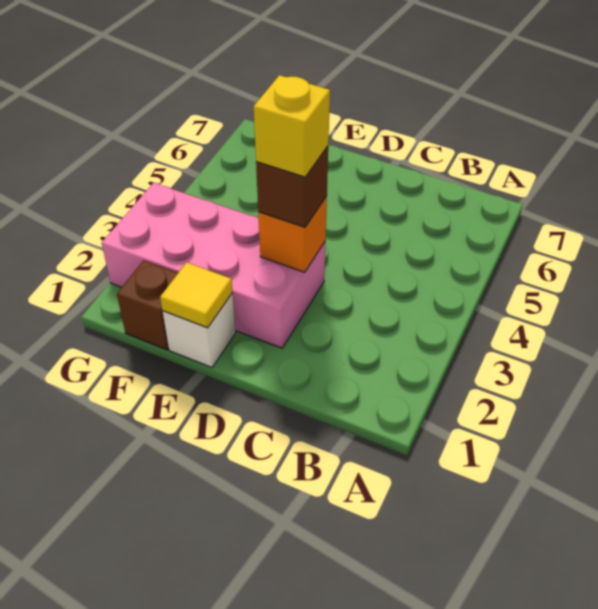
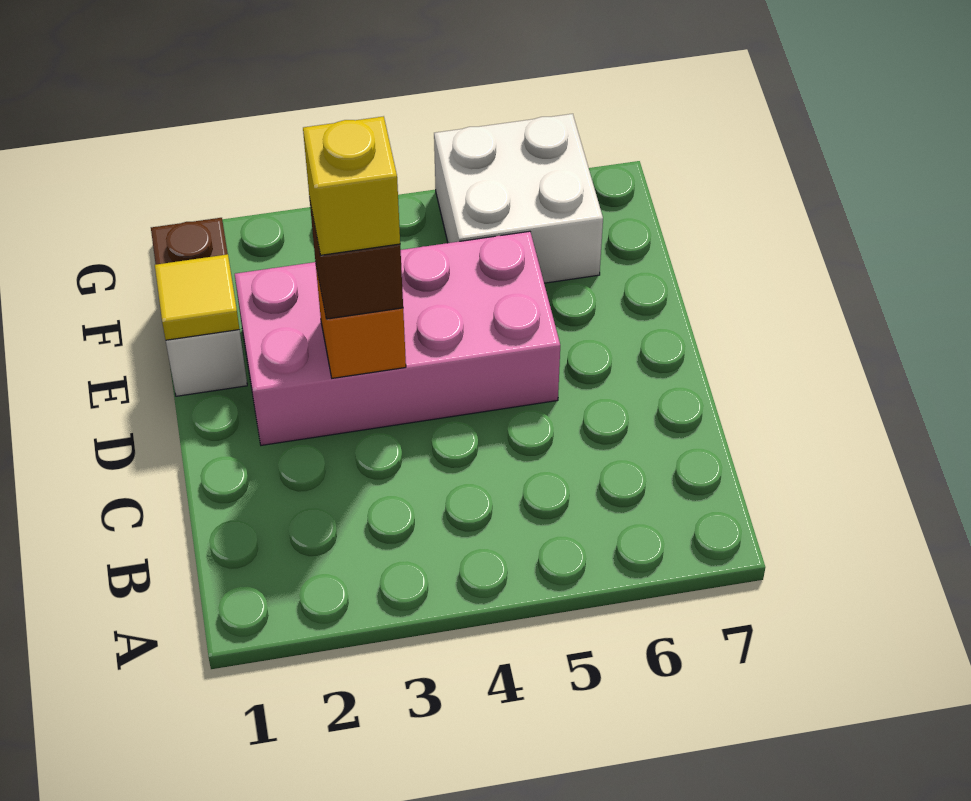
pink brick D2:G3 level 1 -> pink brick D2:E5 level 1
none -> white brick F5:G6 level 1

